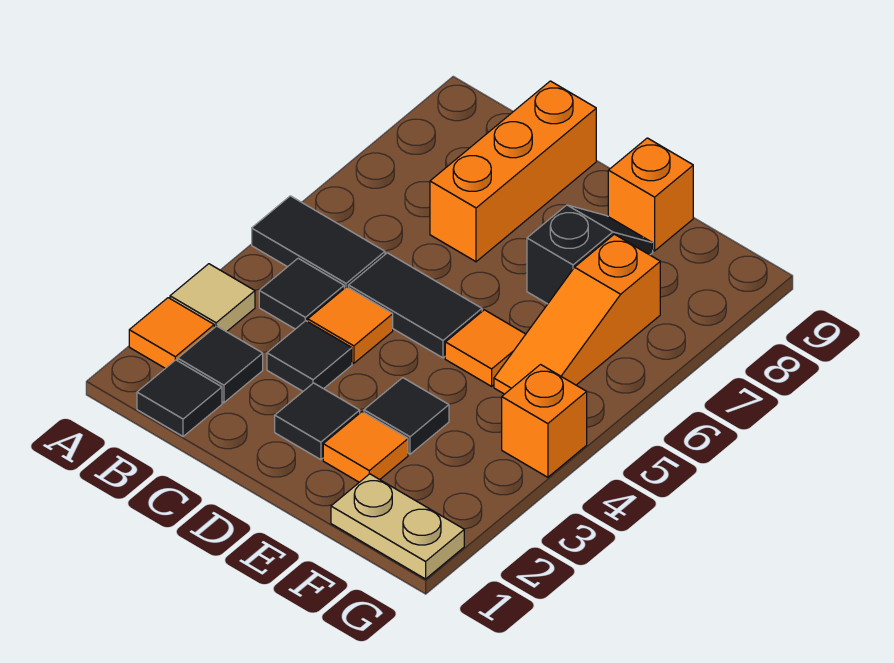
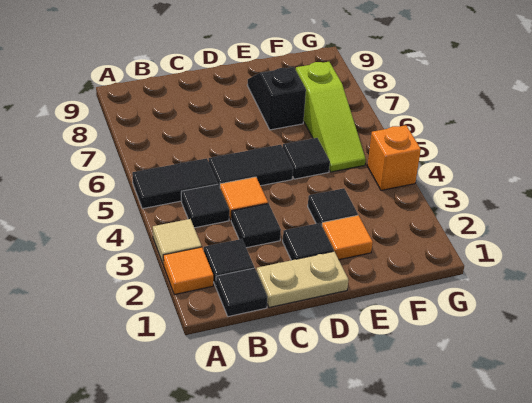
orange brick C7:C9 level 1 -> none
orange tile E5 level 1 -> black tile E5 level 1
orange brick E9 level 1 -> none
tan plate F1:G1 level 1 -> tan plate C1:D1 level 1
orange slope F5:F7 level 1 top 7 -> lime slope F5:F7 level 1 top 7

